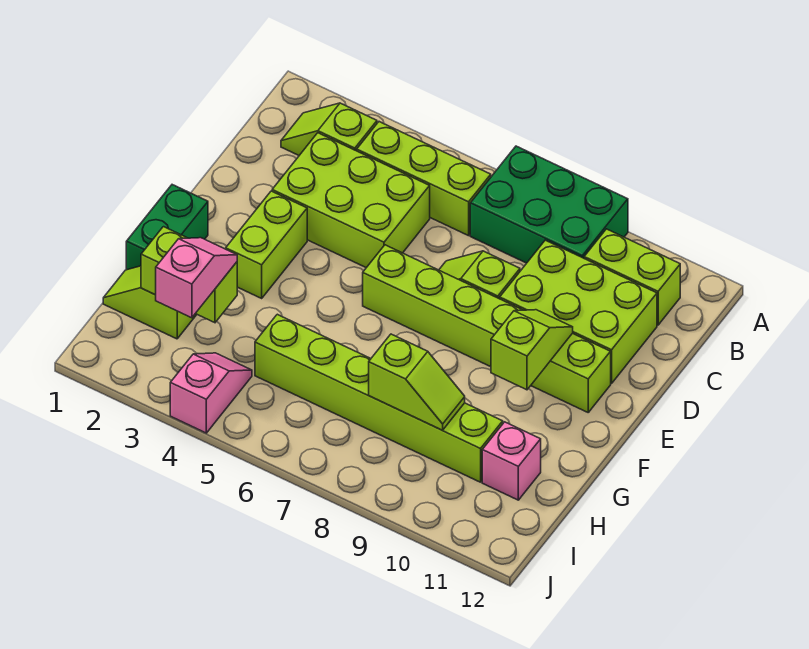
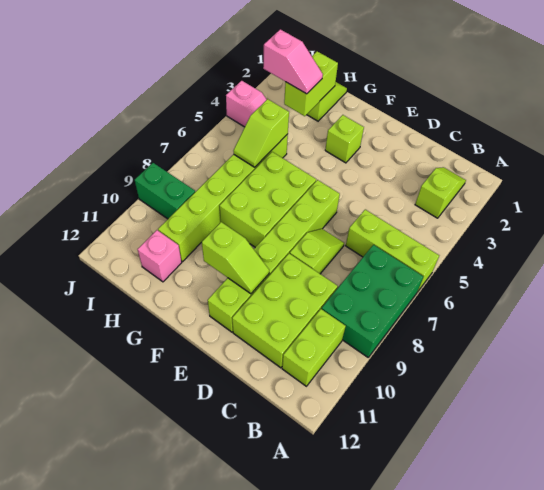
lime brick B4:B6 level 1 -> lime brick A6:C6 level 1
lime brick C3:D5 level 1 -> lime brick F6:G8 level 1
lime brick E3:F3 level 1 -> lime brick F3 level 1
green brick F1:G1 level 1 -> green brick I9:J9 level 1
lime slope H8:H9 level 2 top 8 -> lime slope H5:H6 level 2 top 5

